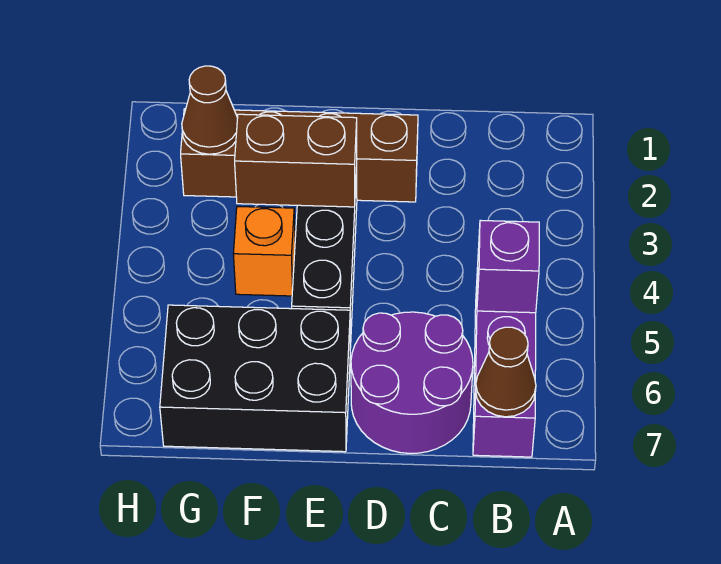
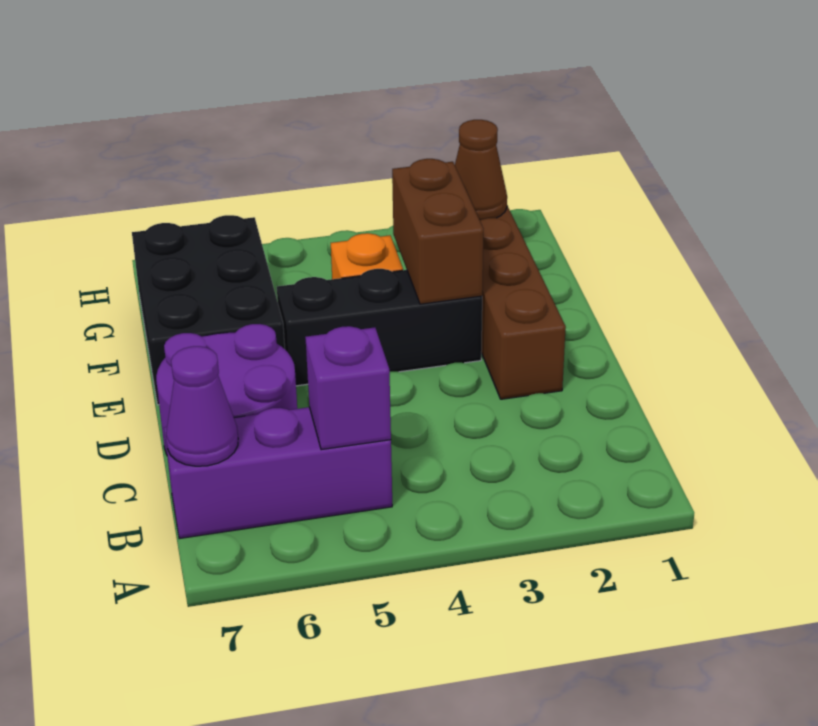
brown cone B7 level 2 -> purple cone B7 level 2

